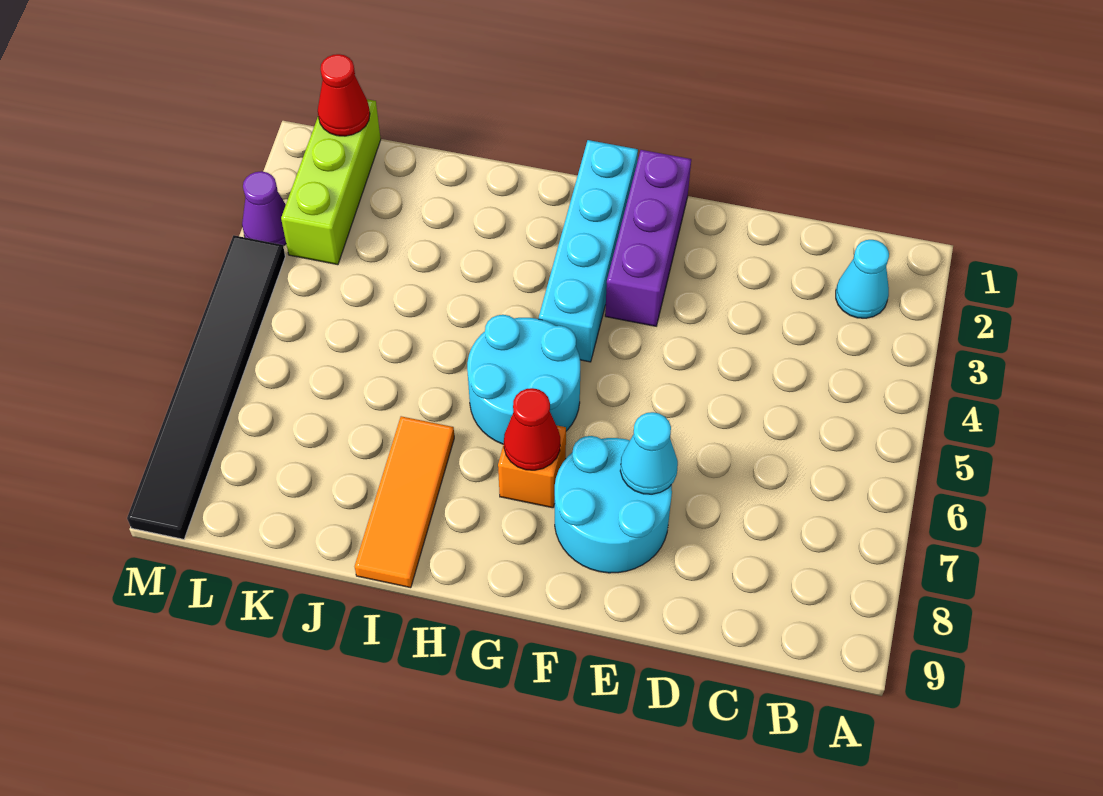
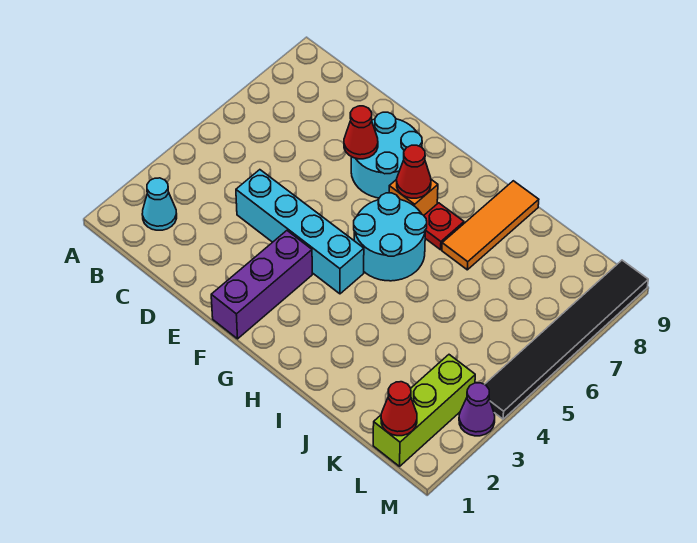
cyan cone E7 level 2 -> red cone E7 level 2
cyan brick G1:G4 level 1 -> cyan brick D4:G4 level 1
none -> red plate H7 level 1

